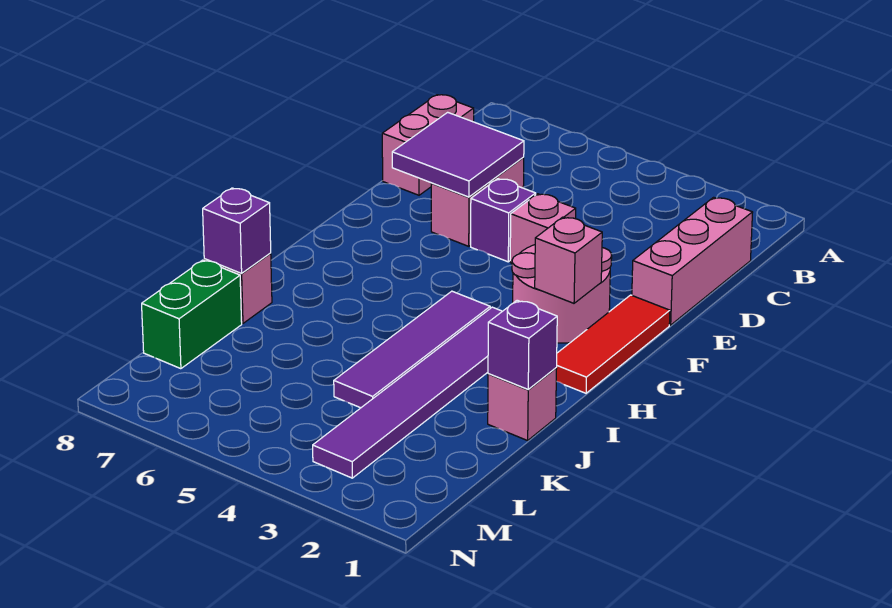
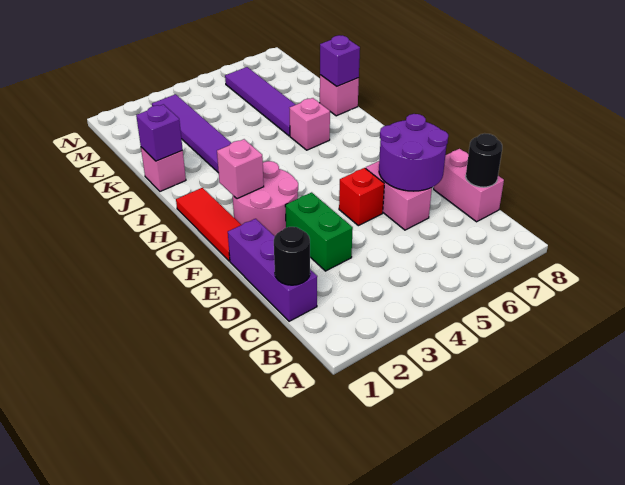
pink brick C1:E1 level 1 -> purple brick C1:E1 level 1
none -> black round brick C1 level 2
none -> black round brick C8 level 2
purple tile D6:E7 level 2 -> purple round brick D6:E7 level 2
pink brick E4 level 1 -> pink brick I6 level 1
purple brick E5 level 1 -> red brick E5 level 1
purple tile H4:K4 level 1 -> purple tile J6:M6 level 1
green brick K8:L8 level 1 -> green brick D3:E3 level 1

